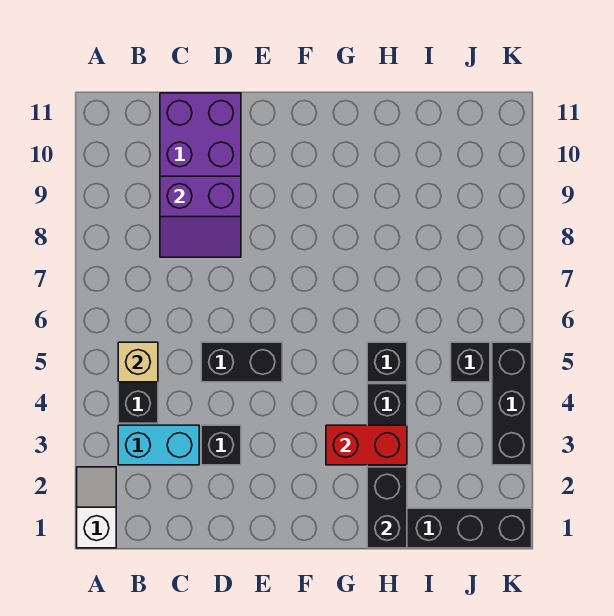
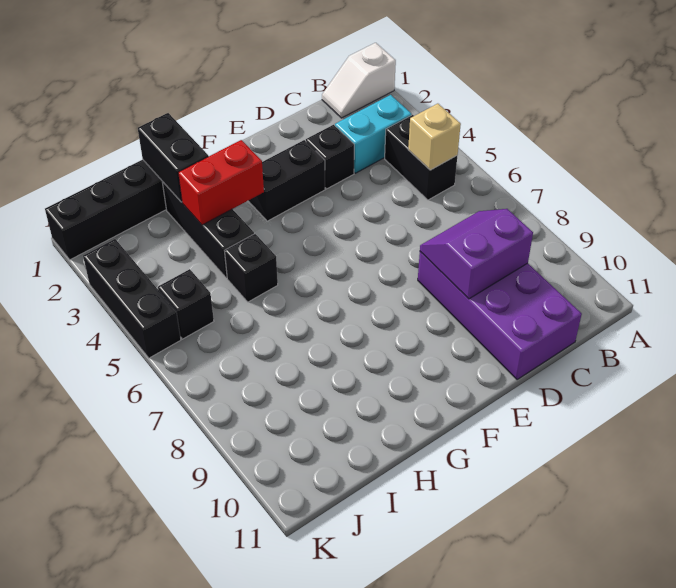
white slope A1:A2 level 1 top 1 -> white slope A1:B1 level 1 top A
black brick D5:E5 level 1 -> black brick E3:F3 level 1

